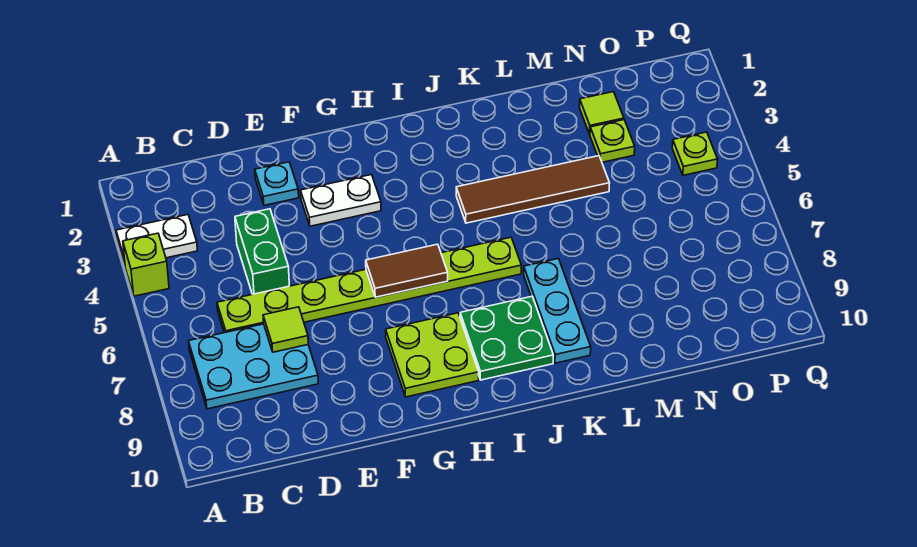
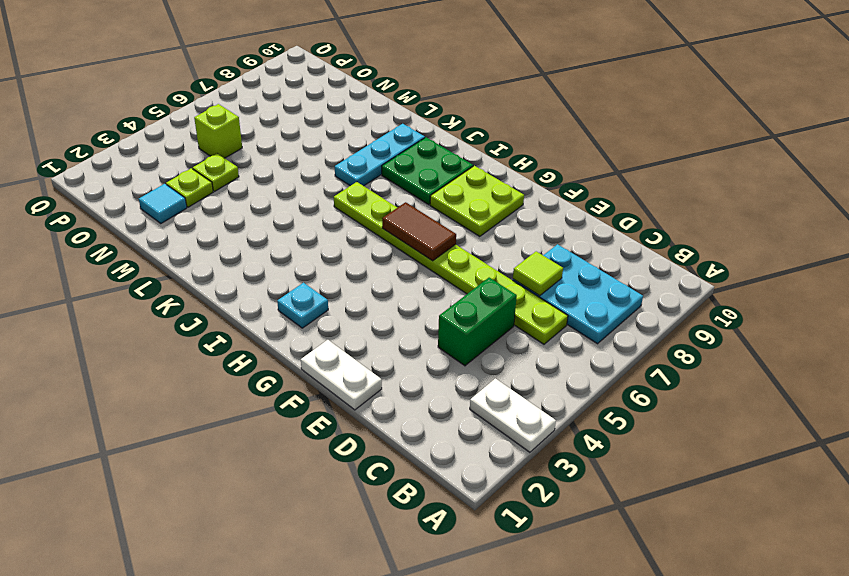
lime brick A4 level 1 -> lime brick O5 level 1
cyan plate E2 level 1 -> cyan plate H2 level 1
white plate F3:G3 level 1 -> white plate E1:F1 level 1
brown tile J4:M4 level 1 -> none
lime tile N2 level 1 -> cyan tile N2 level 1
lime plate P4 level 1 -> lime plate N4 level 1

